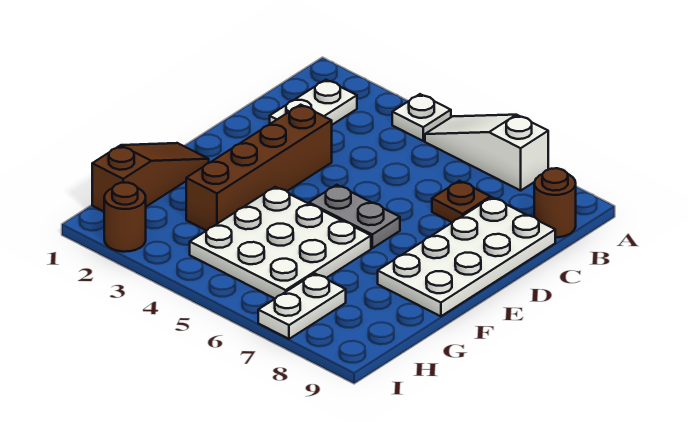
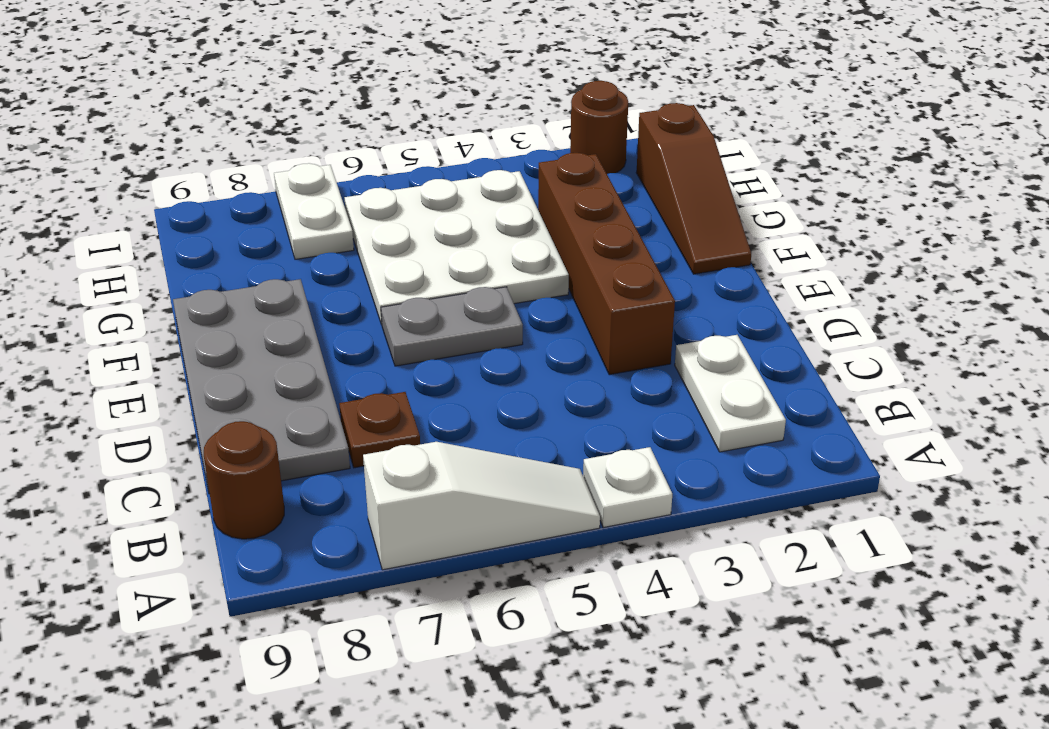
white plate C8:F9 level 1 -> grey plate C8:F9 level 1

